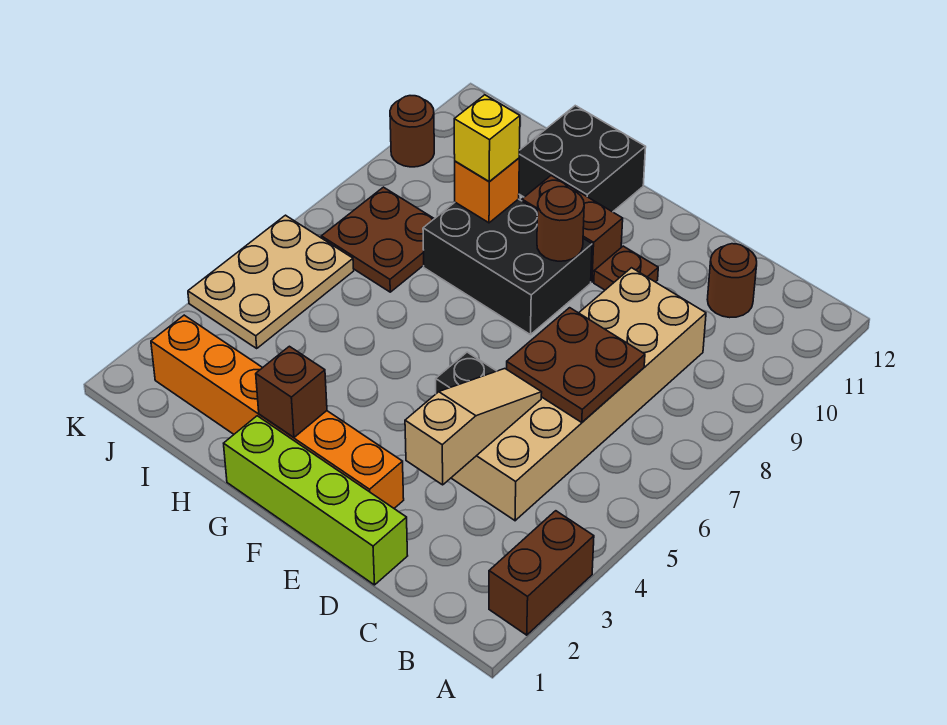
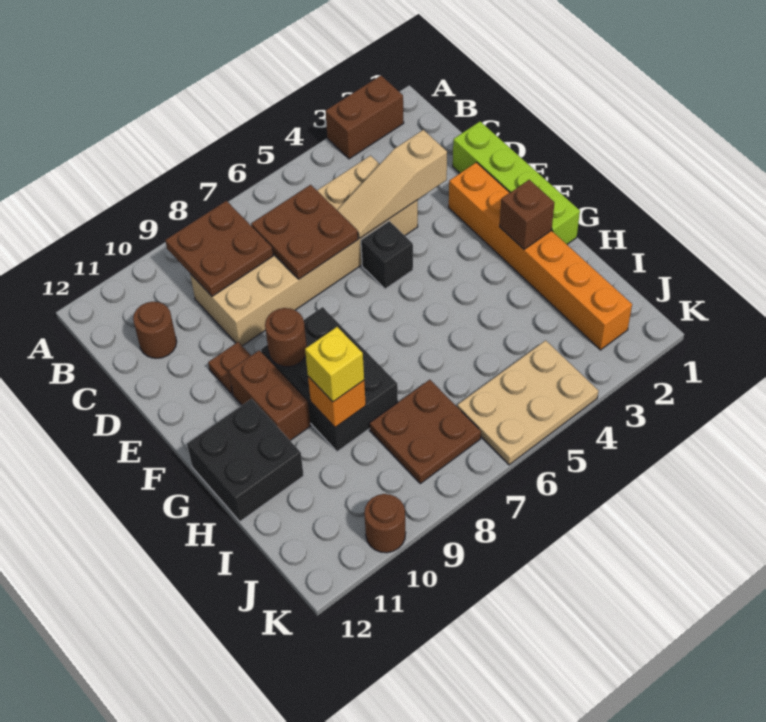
none -> brown plate B8:C9 level 2

